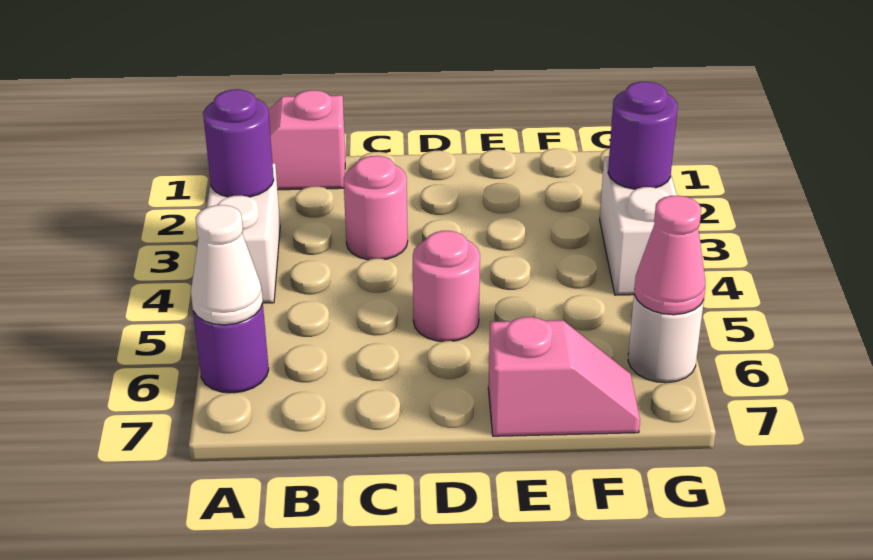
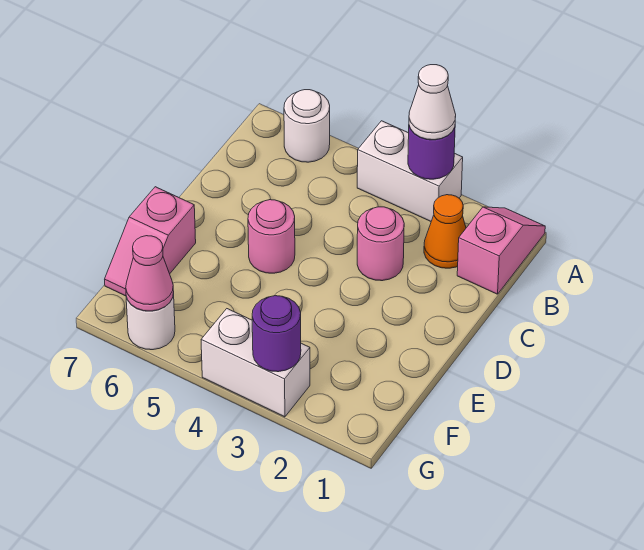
purple round brick A6 level 1 -> white round brick A6 level 1
white cone A6 level 2 -> white cone A3 level 3
none -> orange cone B2 level 1

